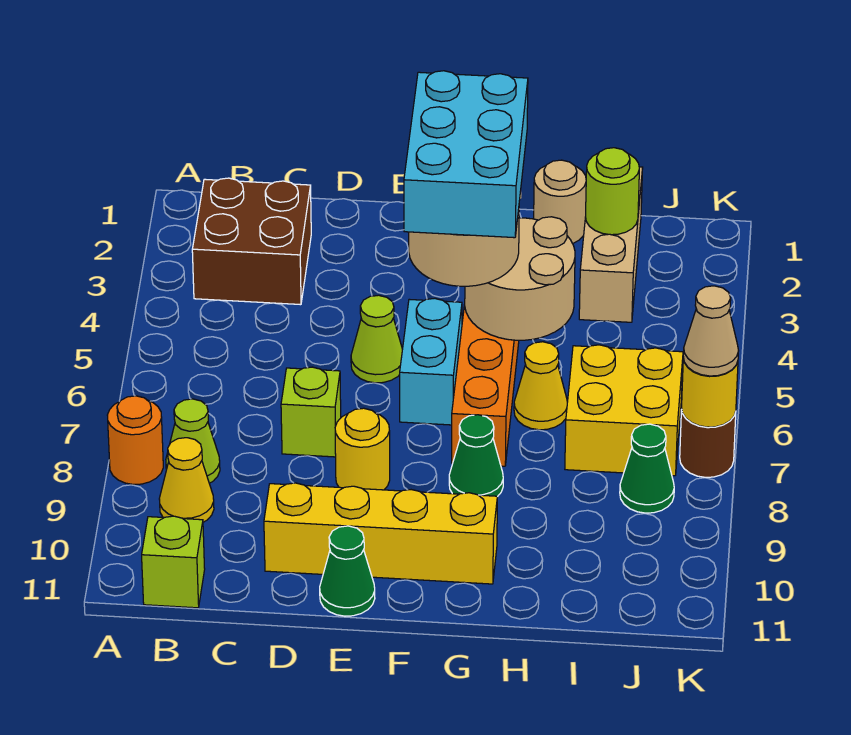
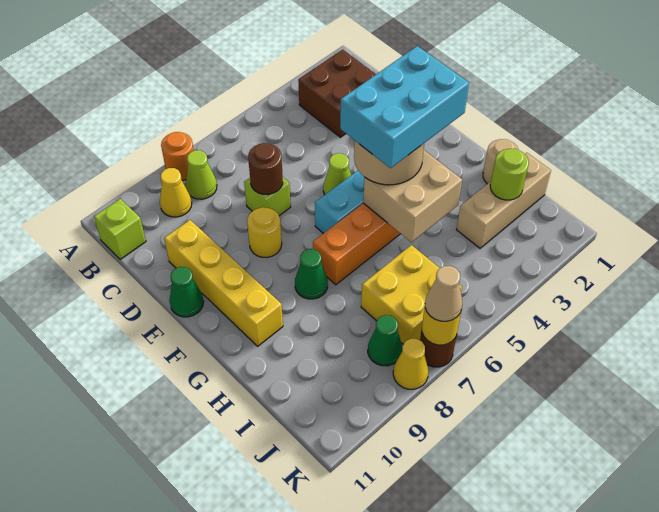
none -> brown round brick D7 level 2
tan round brick G4:H5 level 2 -> tan brick G4:H5 level 2
yellow cone H6 level 1 -> yellow cone K8 level 1

